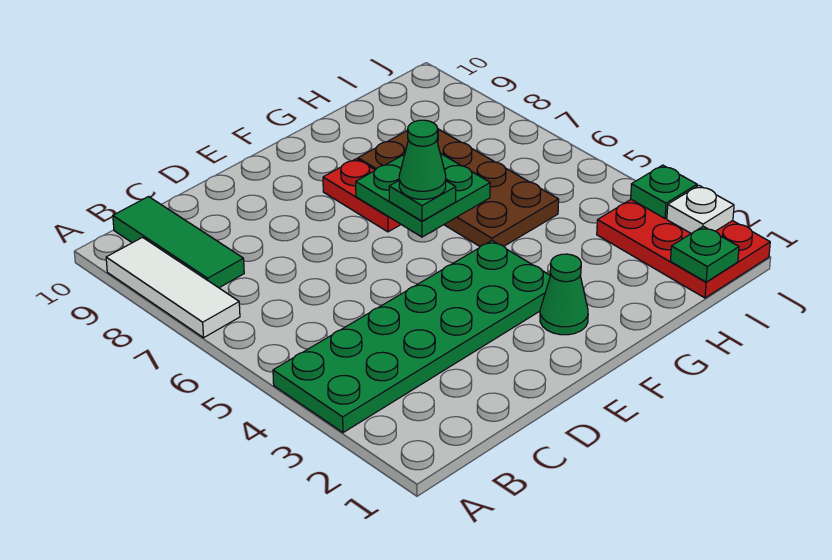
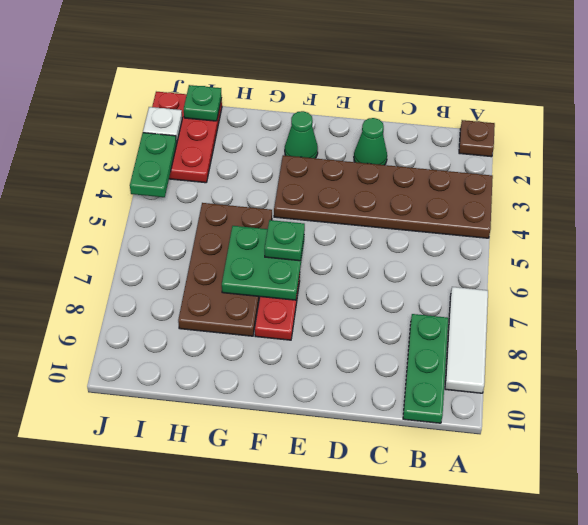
none -> brown plate A1 level 1
green plate A3:F4 level 1 -> brown plate A3:F4 level 1
green tile B8:B10 level 1 -> green plate B8:B10 level 1
green cone F6 level 4 -> green cone D2 level 1
green plate J3 level 2 -> green plate J3:J4 level 2

